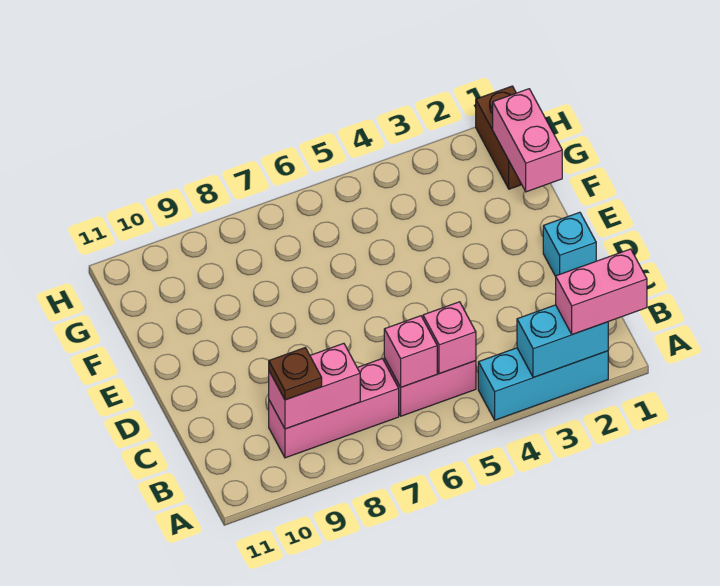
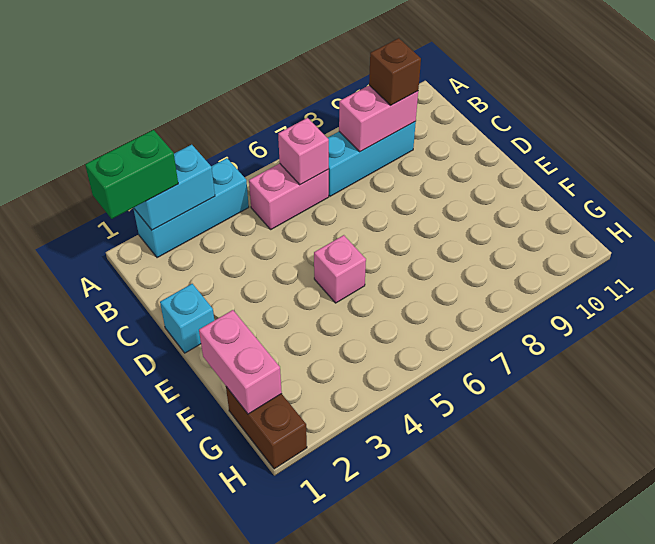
pink brick A1:A2 level 3 -> green brick A1:A2 level 3
pink brick B5 level 2 -> pink brick E5 level 1
pink brick B7:B9 level 1 -> cyan brick B7:B9 level 1
brown plate B9 level 3 -> brown brick B9 level 3

